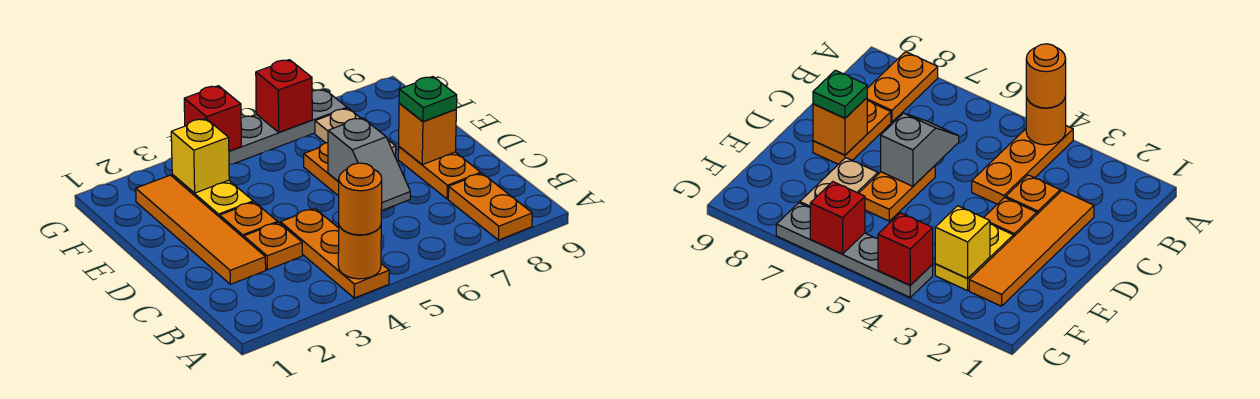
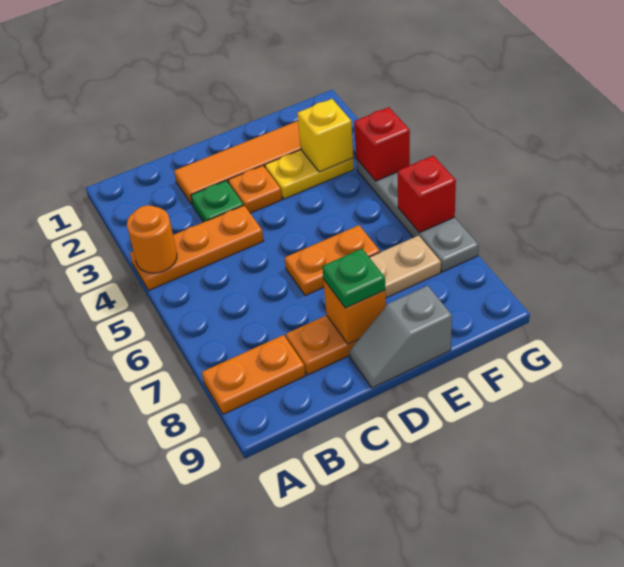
orange round brick A4 level 3 -> none
orange plate C3 level 1 -> green plate C3 level 1
grey slope C6:D6 level 2 top D -> grey slope D9:E9 level 1 top E

